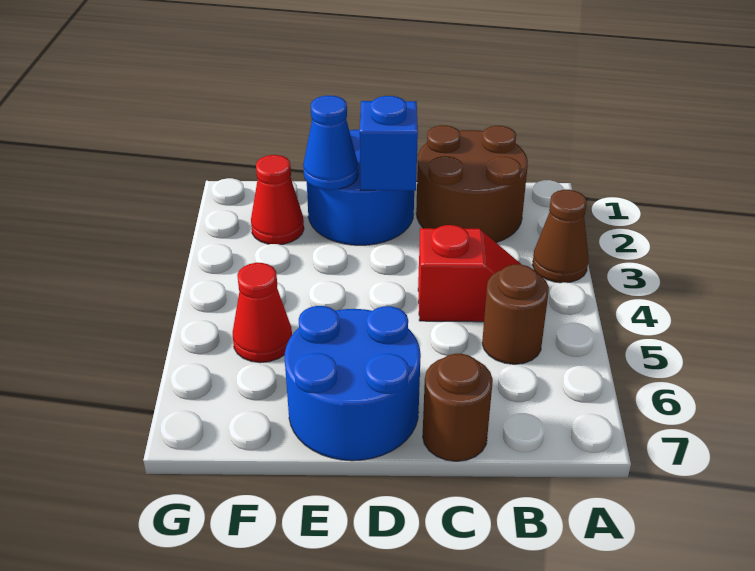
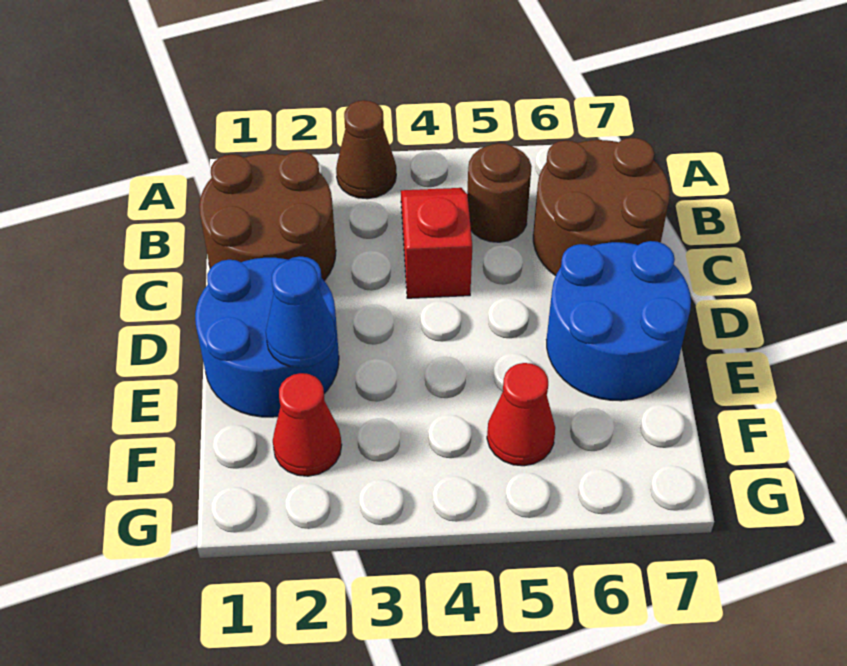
brown round brick C7 level 1 -> brown round brick B6:C7 level 1
blue brick D2 level 2 -> none

